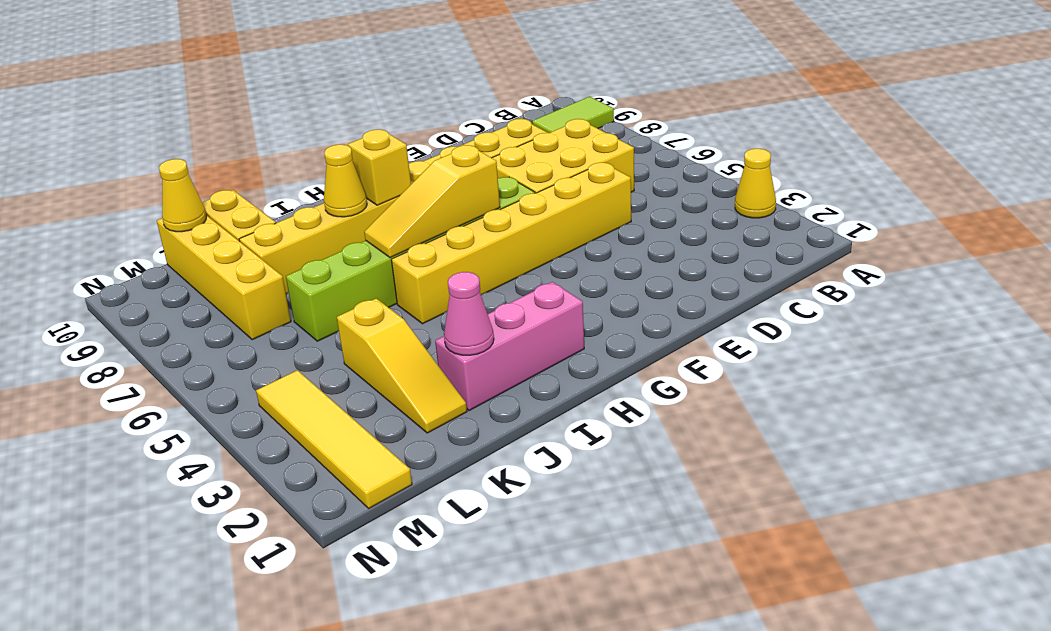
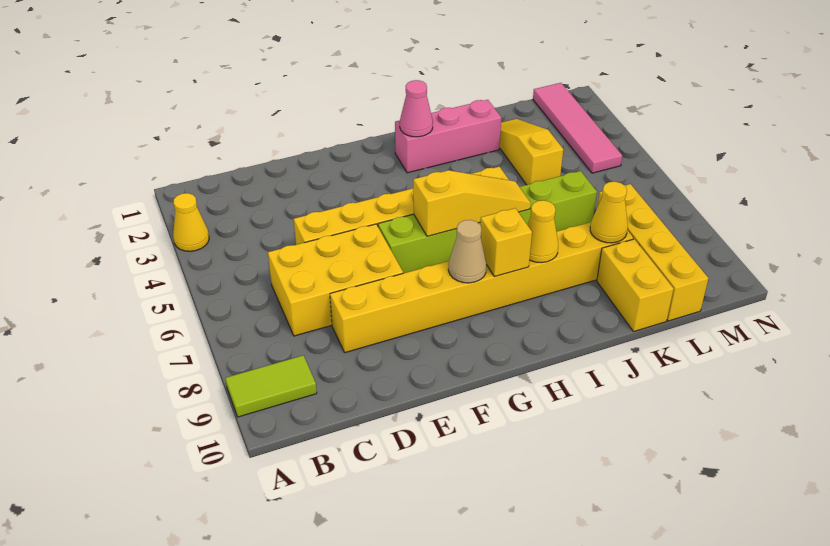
none -> tan cone G8 level 2
pink cone J2 level 2 -> pink cone H2 level 2
yellow cone L10 level 2 -> yellow cone K8 level 2
yellow tile M1:M4 level 1 -> pink tile M1:M4 level 1

